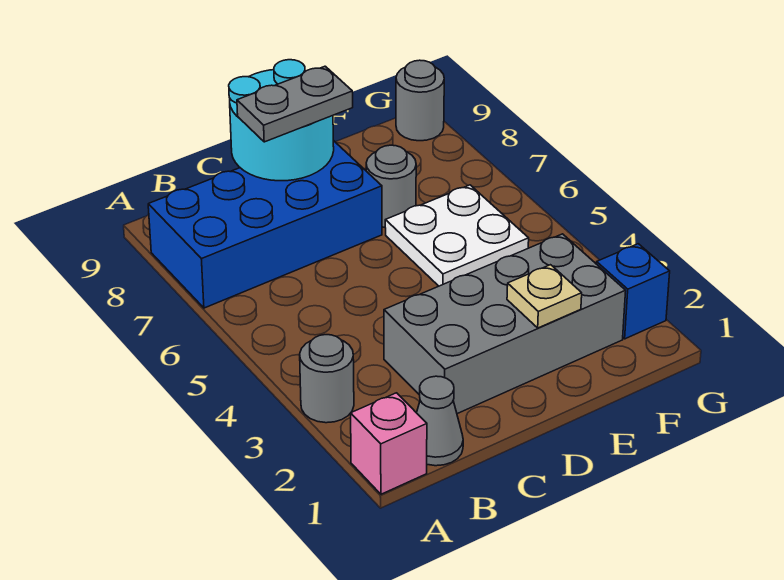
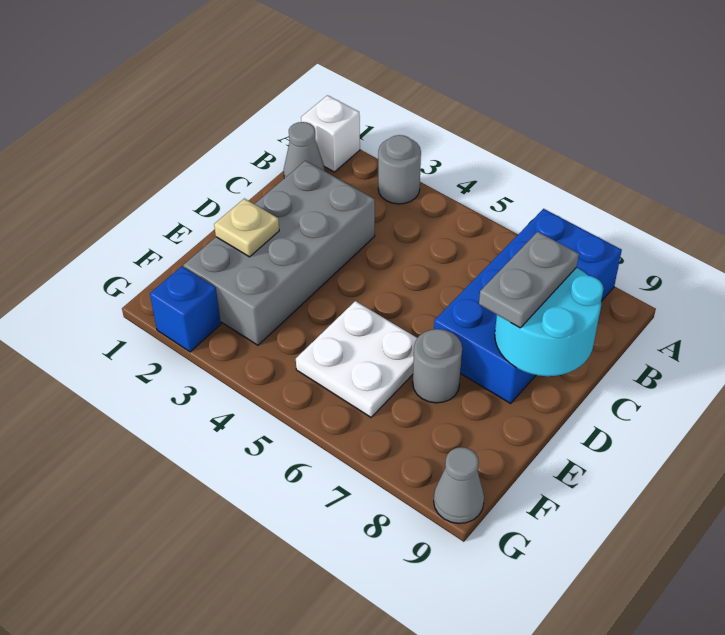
pink brick A1 level 1 -> white brick A1 level 1
grey round brick G9 level 1 -> grey cone G9 level 1

